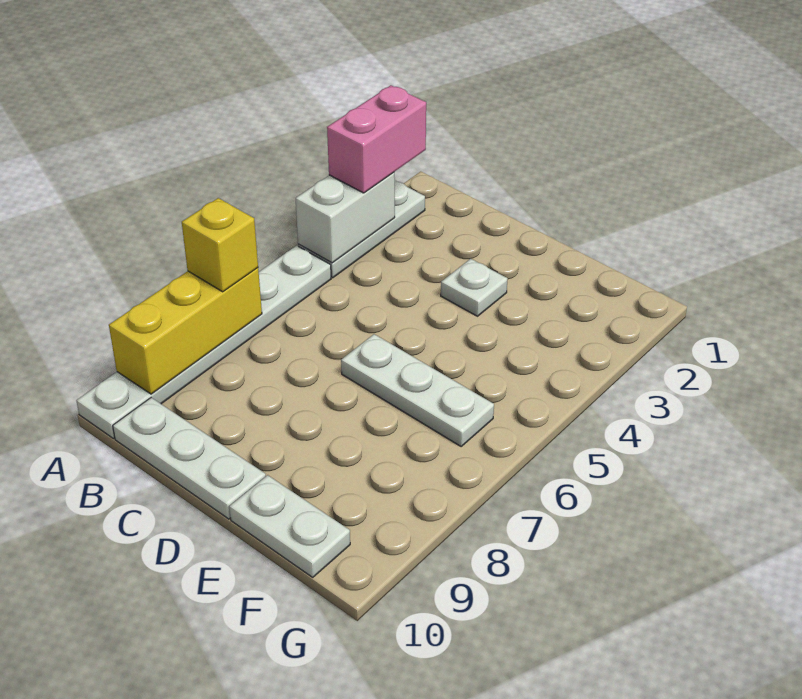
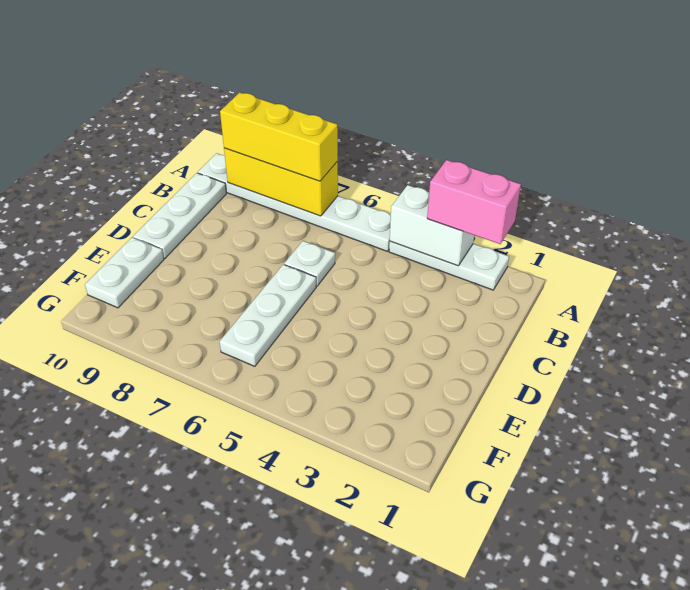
yellow brick A7 level 3 -> yellow brick A7:A9 level 3
white plate D3 level 1 -> white plate C6 level 1

